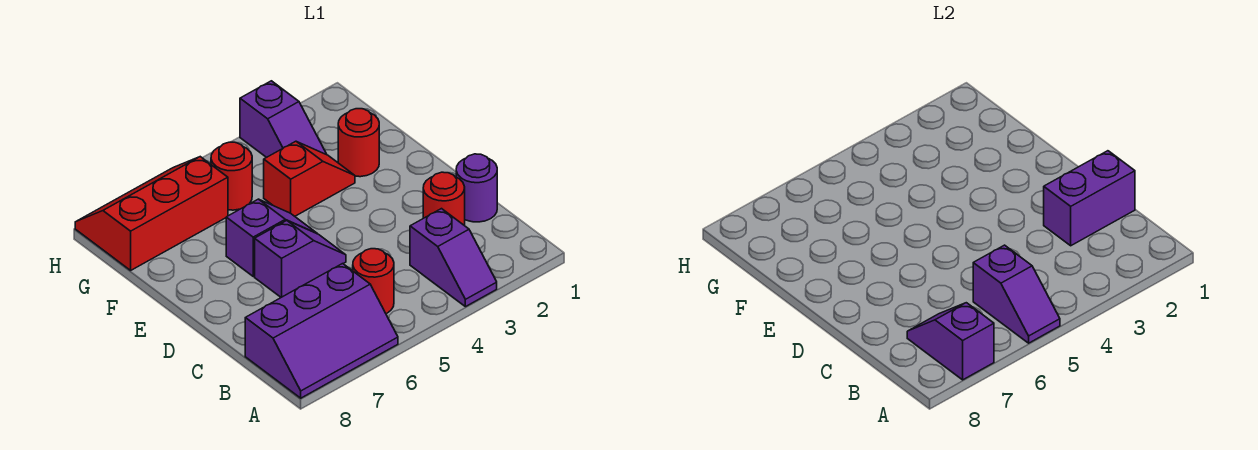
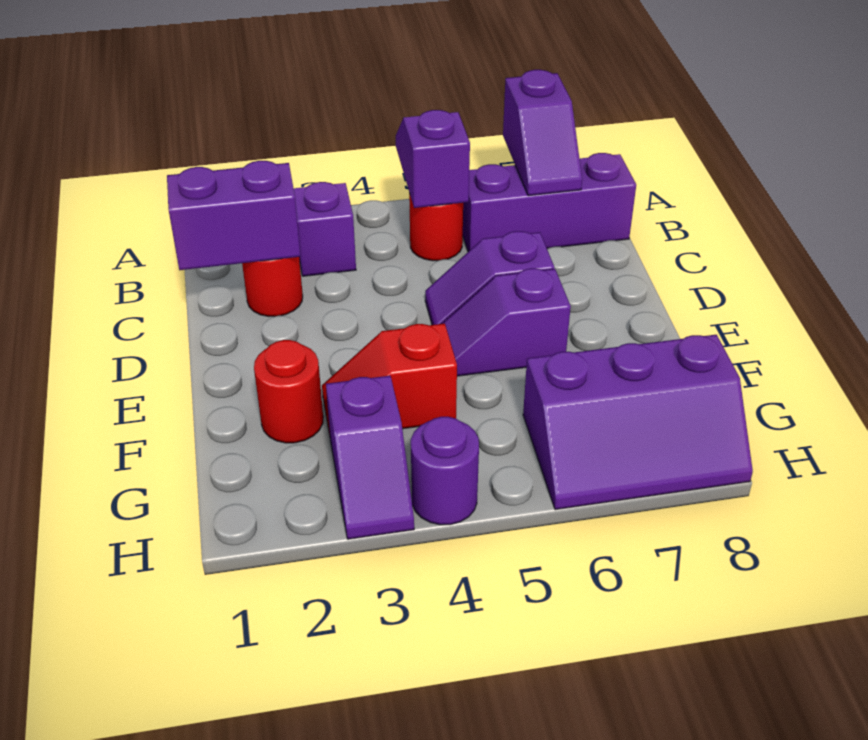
purple round brick C1 level 1 -> purple round brick H4 level 1
purple slope G3:H3 level 1 top H -> purple slope G3:H3 level 1 top G
red round brick G5 level 1 -> none
red slope G6:H8 level 1 top G -> purple slope G6:H8 level 1 top G

